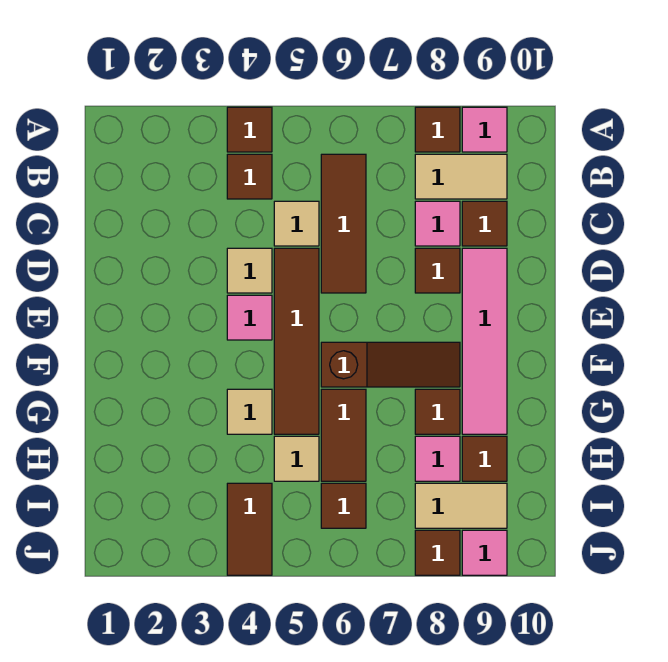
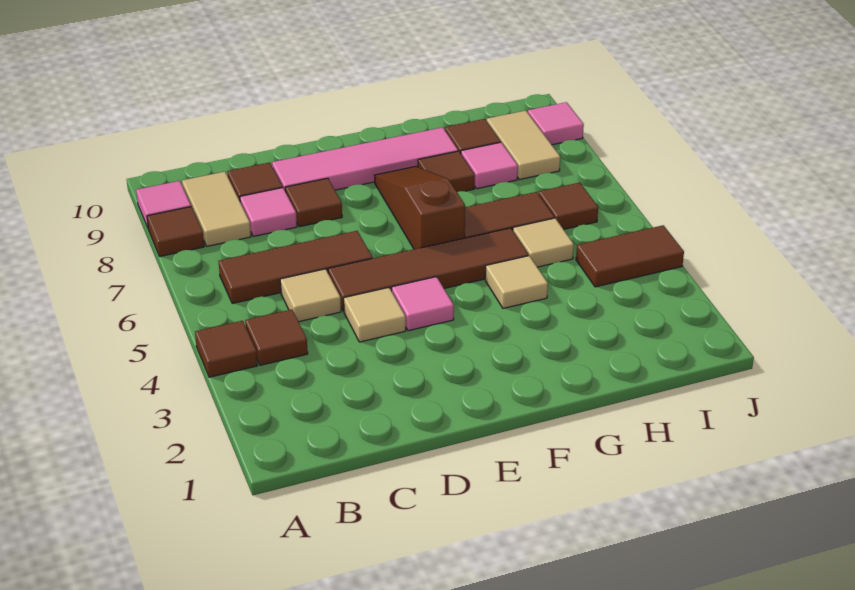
brown tile J8 level 1 -> none

